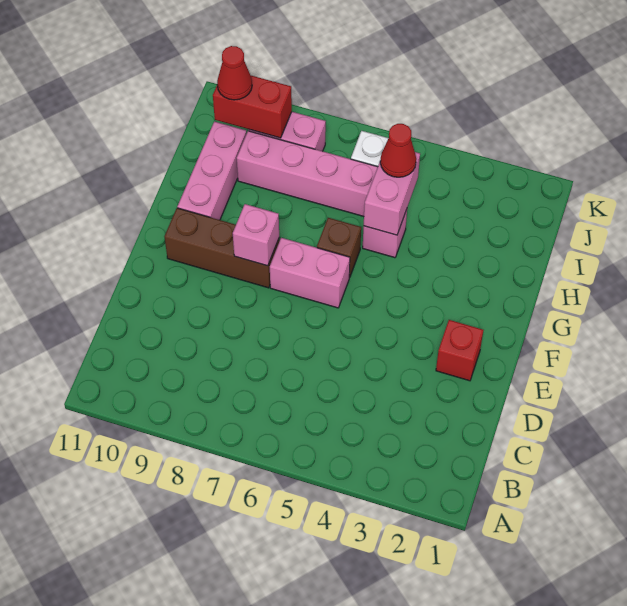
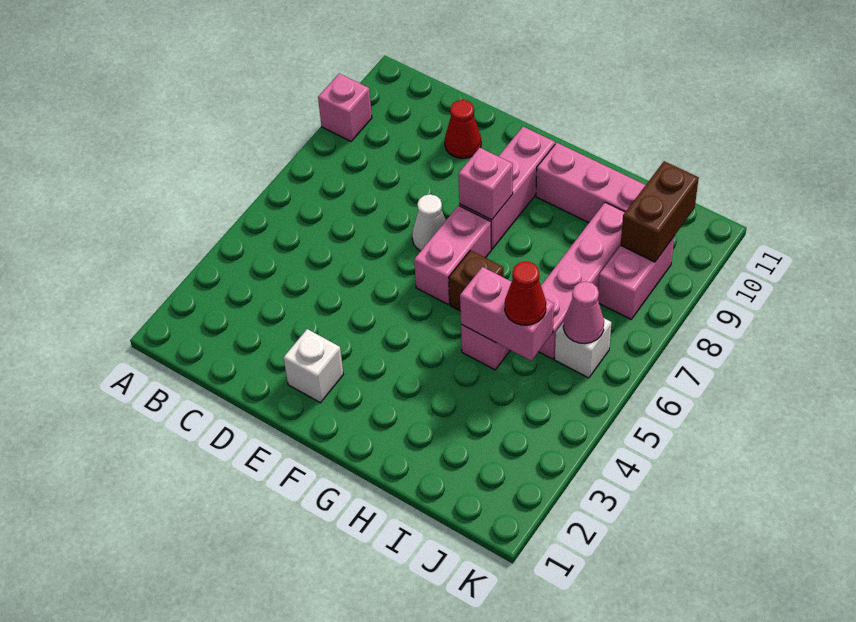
none -> pink brick A9 level 1
red brick E2 level 1 -> white brick E2 level 1
none -> white cone E7 level 1
brown brick F8:F10 level 1 -> pink brick F8:F10 level 1
none -> pink cone J6 level 2
red brick J9:J10 level 2 -> brown brick J9:J10 level 2
red cone J10 level 3 -> red cone D10 level 1

